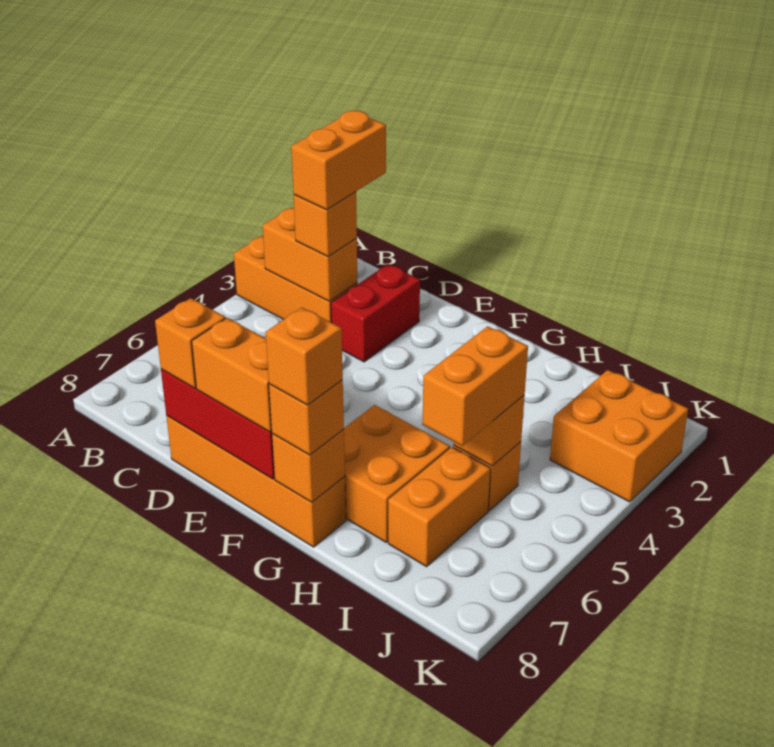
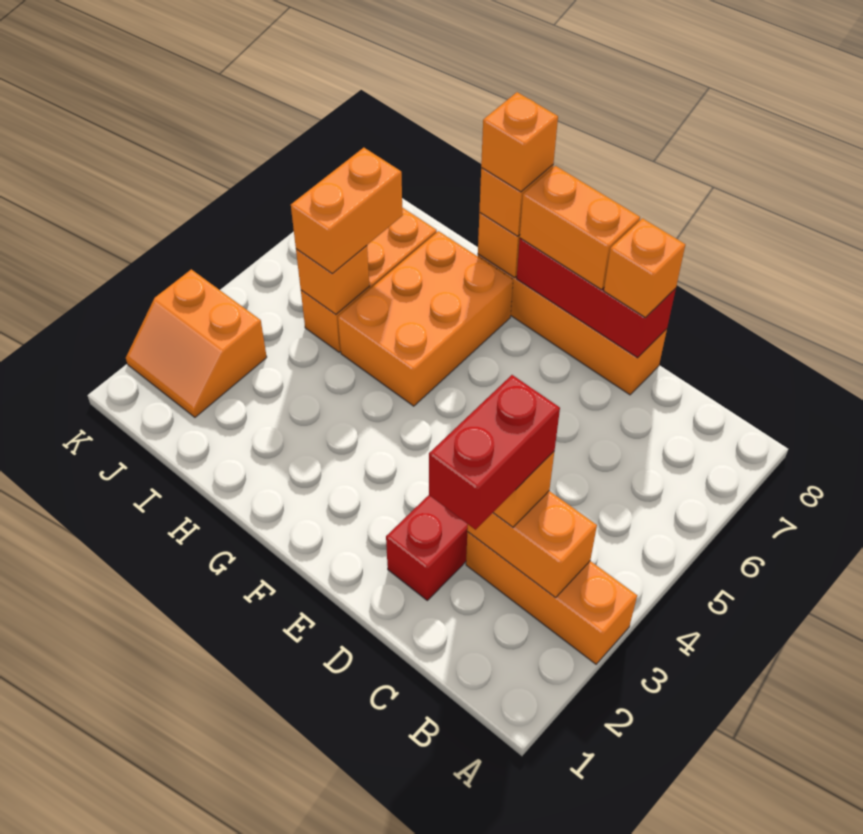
orange brick C2:C3 level 4 -> red brick C2:C3 level 4
orange brick G6:H7 level 1 -> orange brick G5:H7 level 1
orange brick J2:K3 level 1 -> orange slope J2:K3 level 1 top 3

